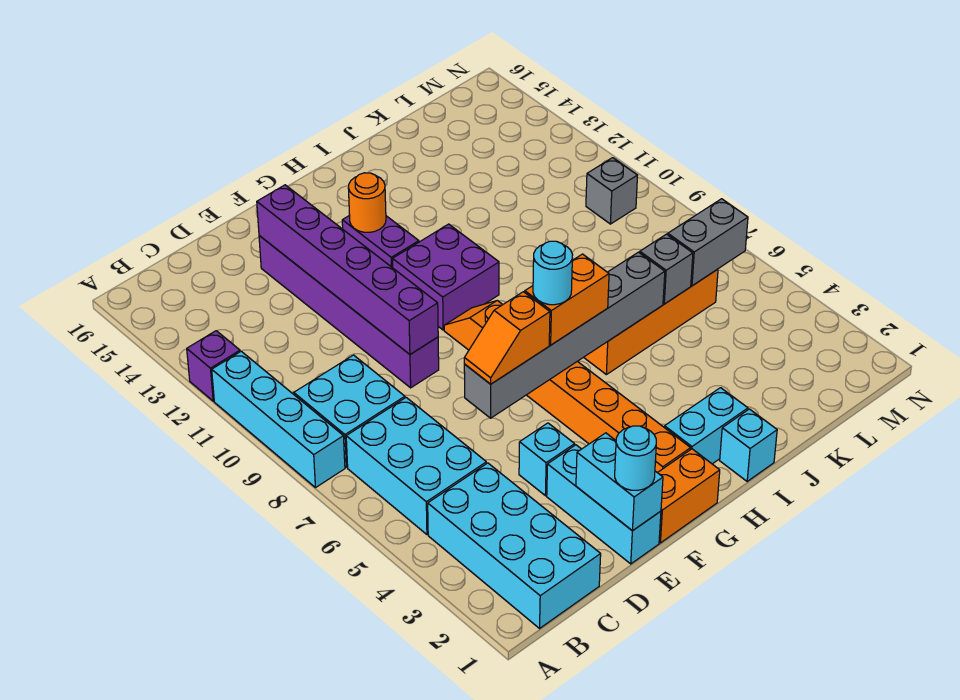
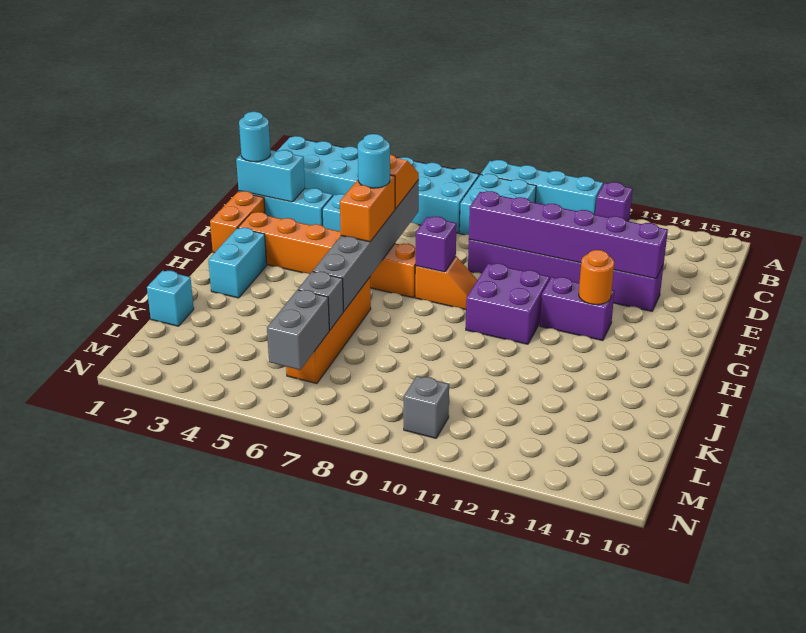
none -> purple brick G8 level 2
cyan brick I1 level 1 -> cyan brick K1 level 1

